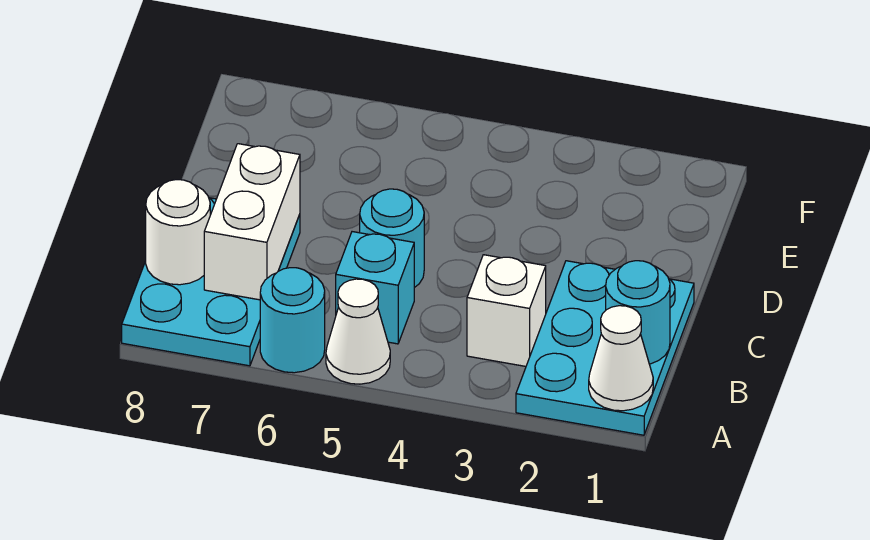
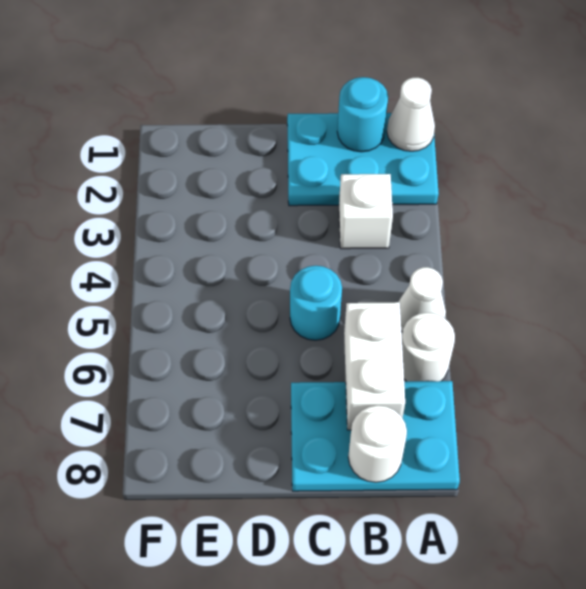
cyan round brick A6 level 1 -> white round brick A6 level 1
cyan brick B5 level 1 -> none
white brick B7:C7 level 2 -> white brick B6:B7 level 2

